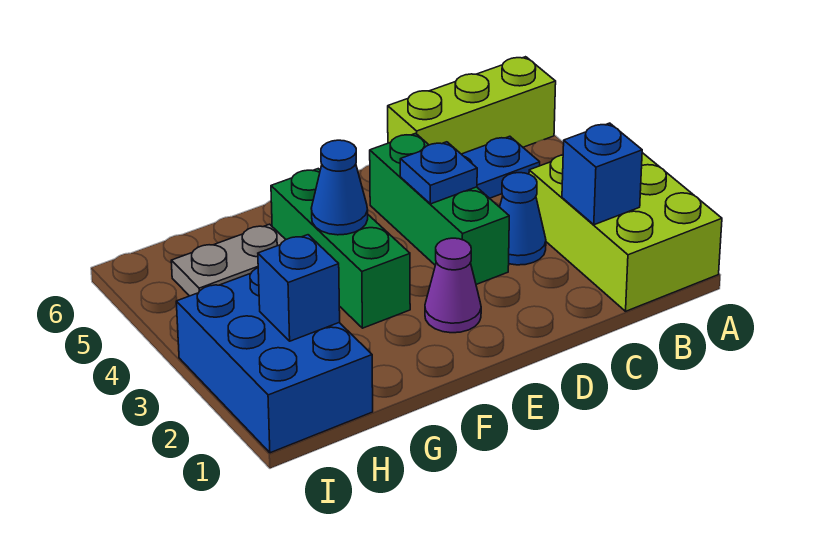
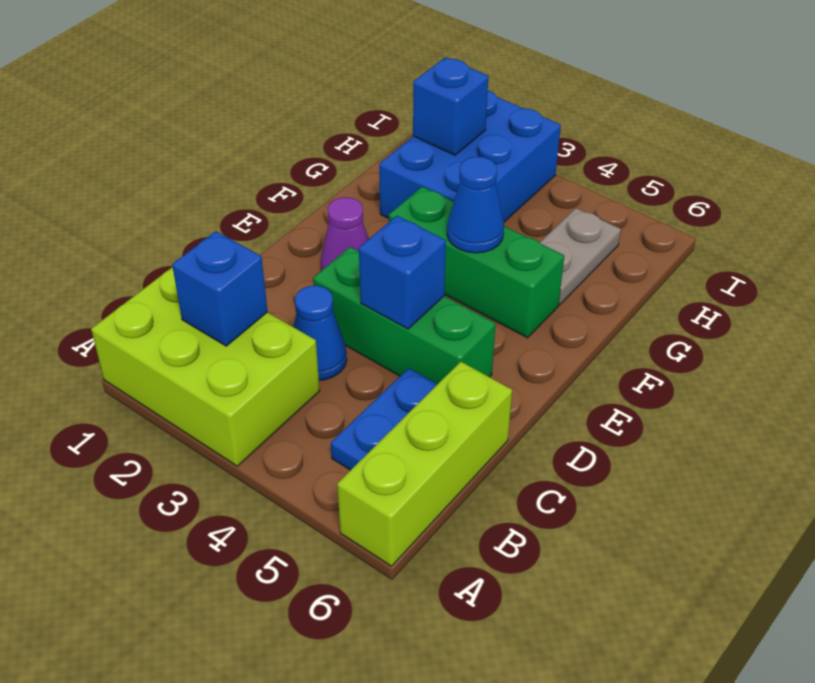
blue plate D4 level 2 -> blue brick D4 level 2
blue brick H1:I3 level 1 -> blue brick G2:I3 level 1

